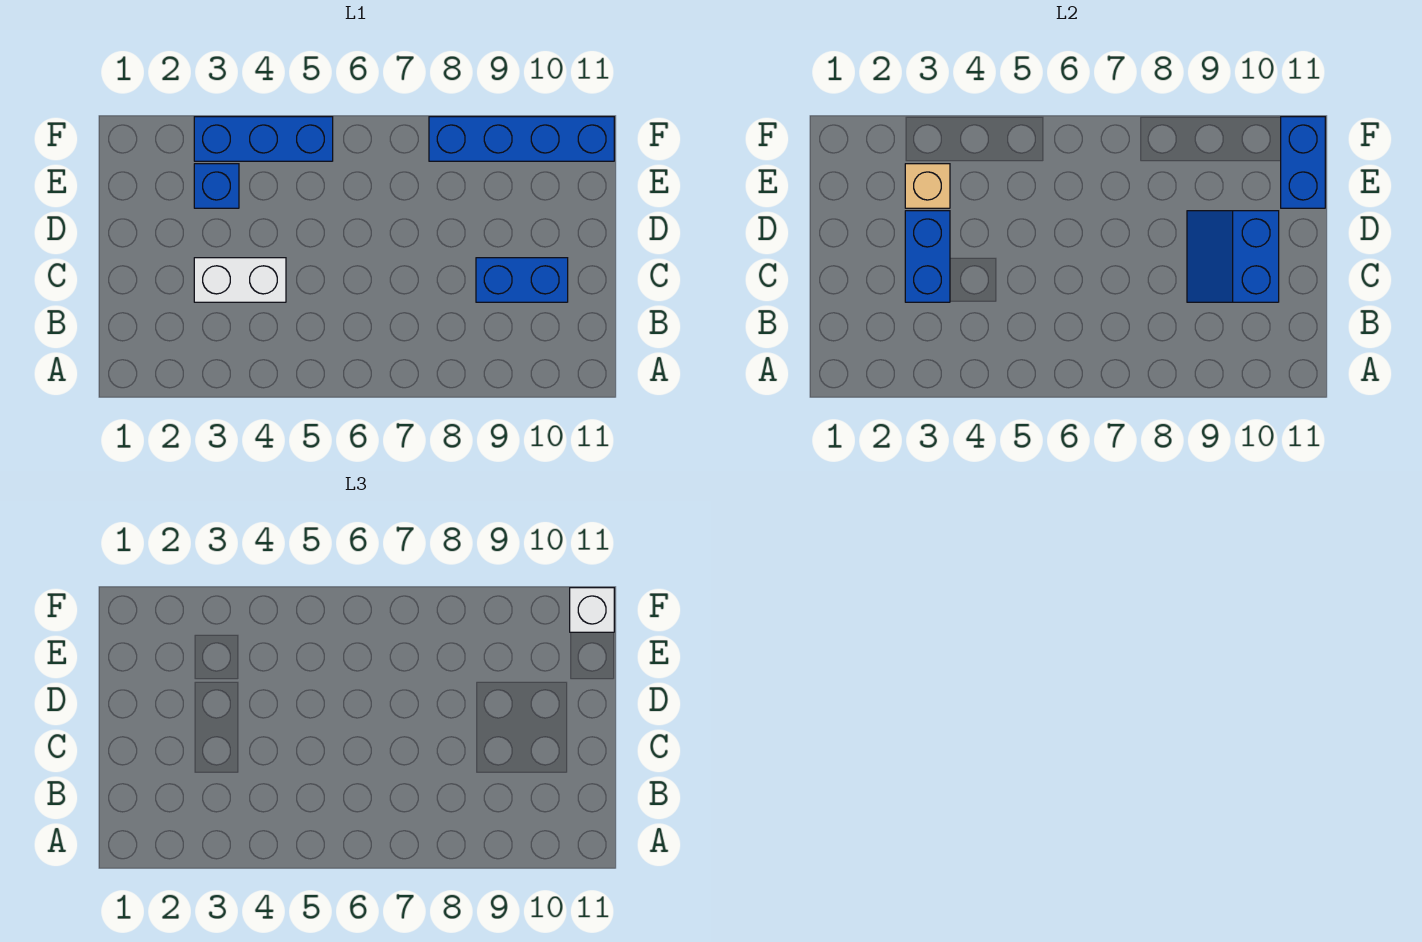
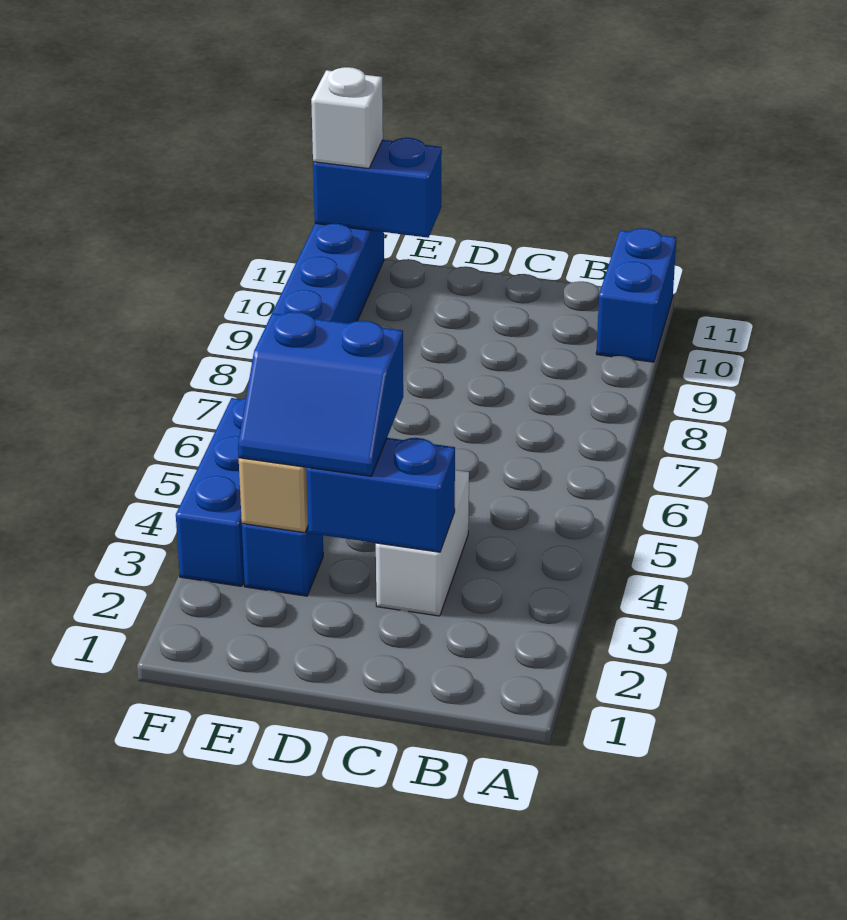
blue brick C9:C10 level 1 -> blue brick A10:A11 level 1
blue slope C9:D10 level 2 top 10 -> blue slope D3:E4 level 3 top 4

